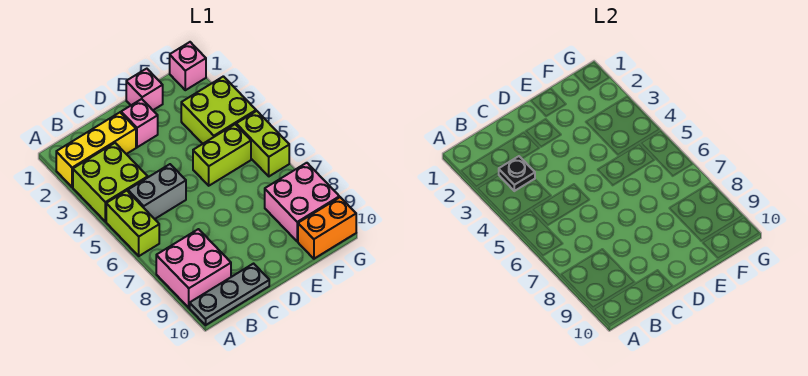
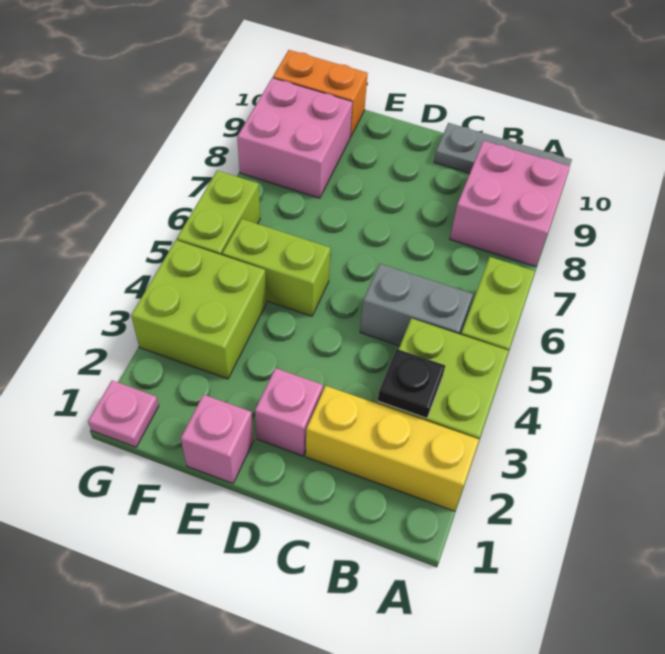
pink brick G1 level 1 -> pink plate G1 level 1

